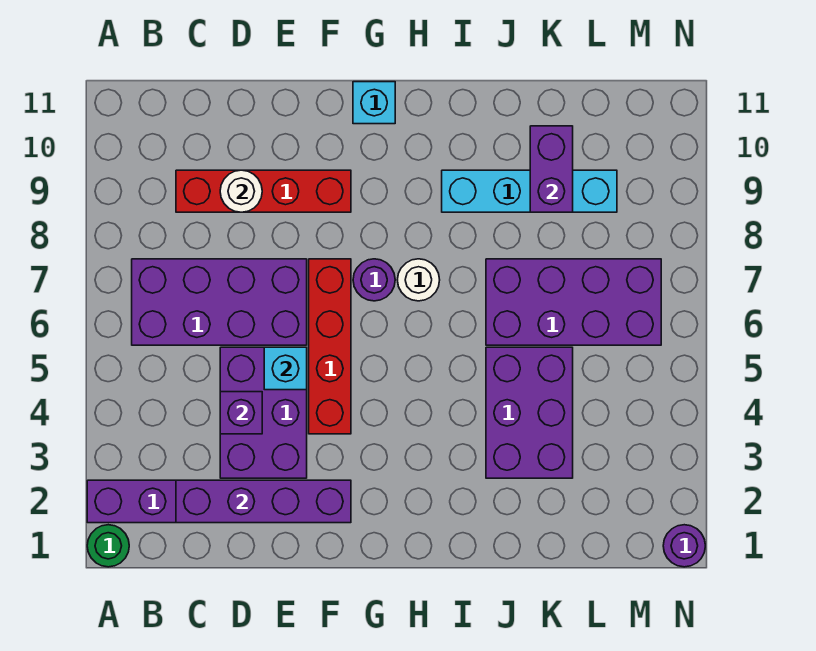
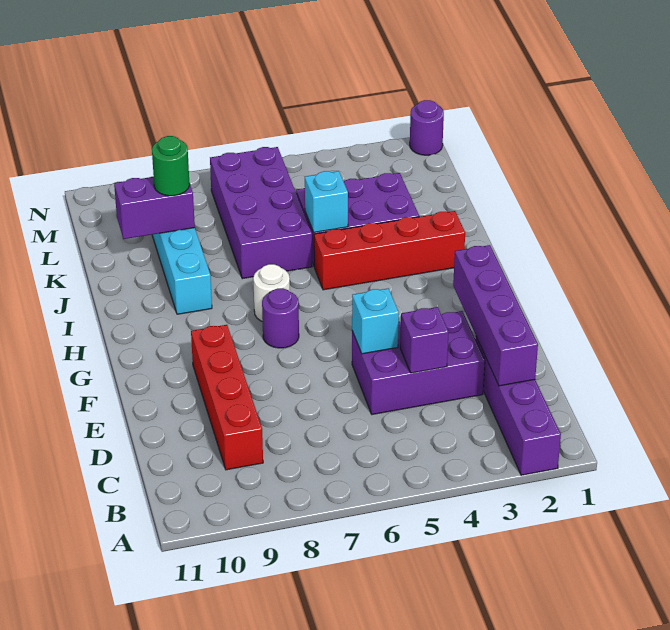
green round brick A1 level 1 -> green round brick K9 level 3
purple brick B6:E7 level 1 -> none
white round brick D9 level 2 -> none
red brick F4:F7 level 1 -> red brick I2:I5 level 1
cyan brick G11 level 1 -> cyan brick J5 level 2

